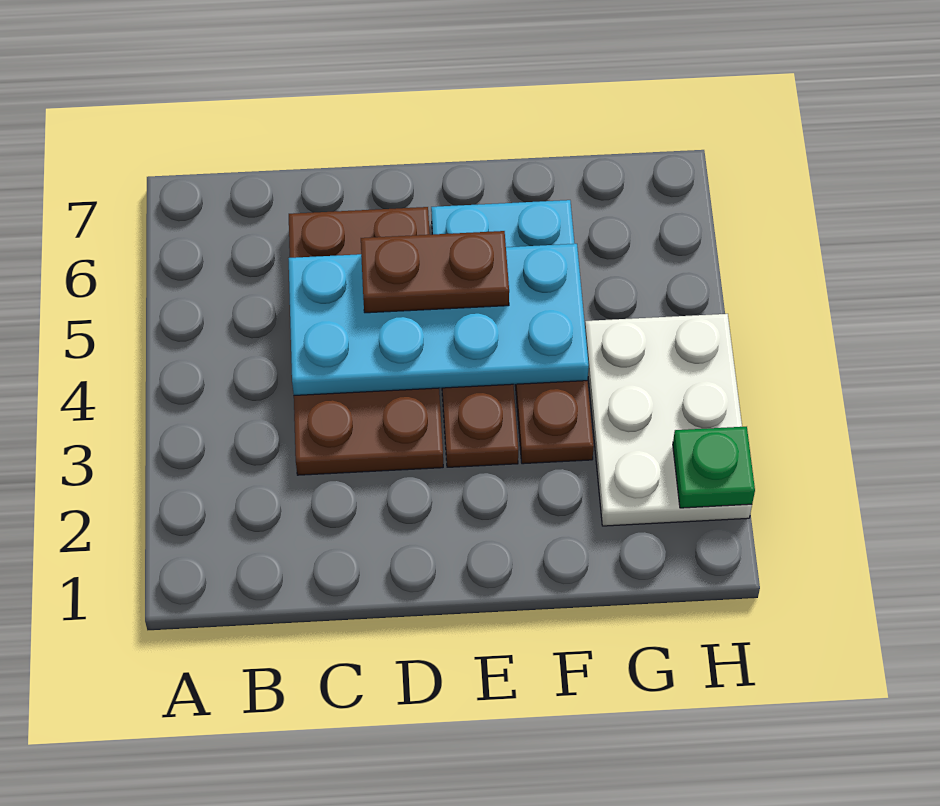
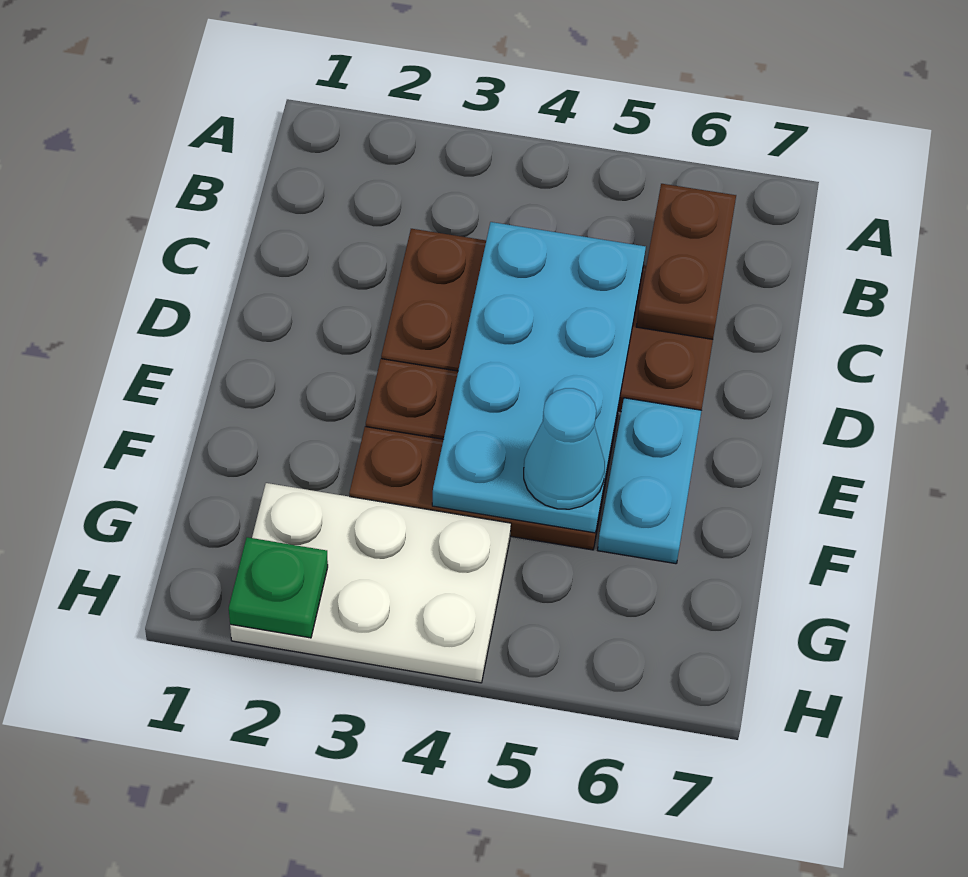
brown plate D5:E5 level 3 -> brown plate B6:C6 level 2
none -> cyan cone F5 level 3

